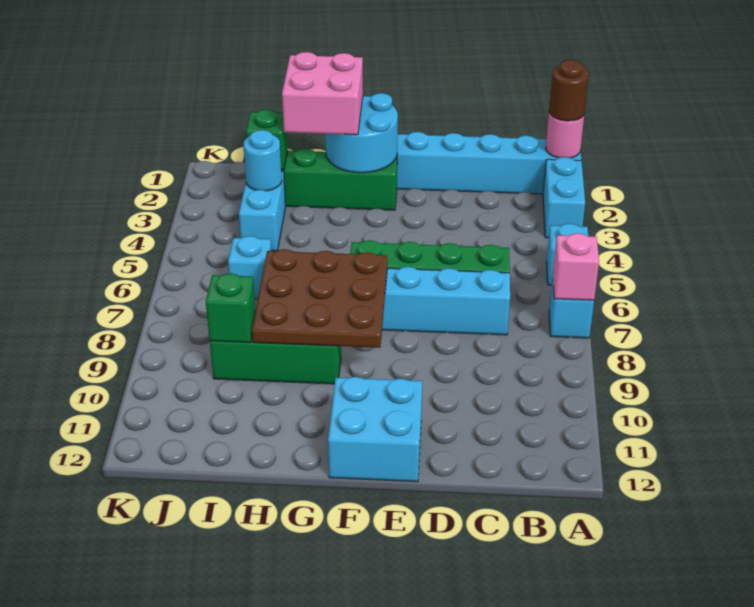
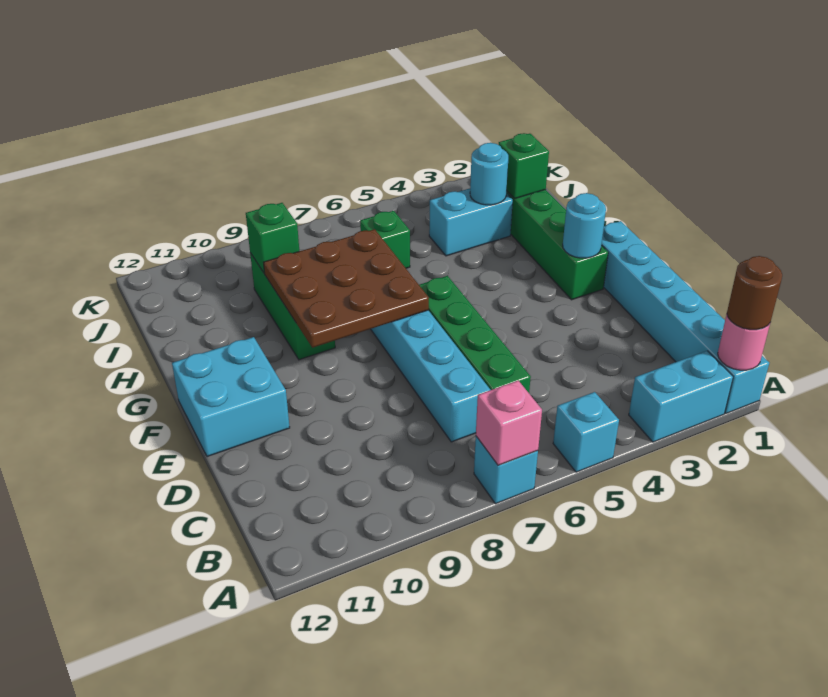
cyan round brick F1:G2 level 2 -> cyan round brick F2 level 2
pink brick G1:H2 level 3 -> none
cyan brick I6 level 1 -> green brick I6 level 1

